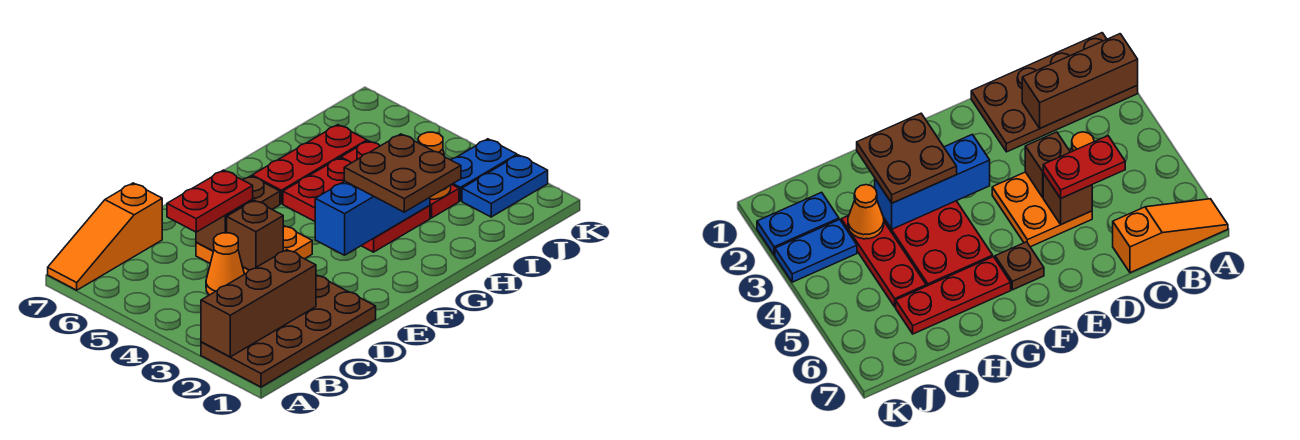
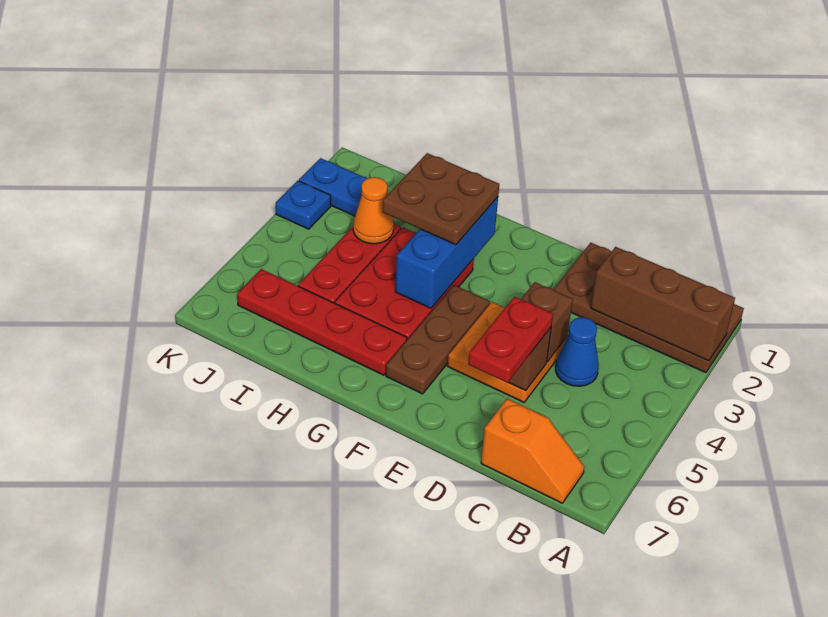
orange slope A7:C7 level 1 top C -> orange slope B7:C7 level 1 top C
orange cone C4 level 1 -> blue cone C4 level 1
red plate C5:D5 level 3 -> red plate D5:D6 level 3
blue brick F3:H3 level 2 -> blue brick G2:G4 level 2
brown plate F6 level 1 -> brown plate F4:F6 level 1
red plate G6:I6 level 1 -> red plate G6:J6 level 1
blue plate J3:K3 level 1 -> blue plate K3 level 1

